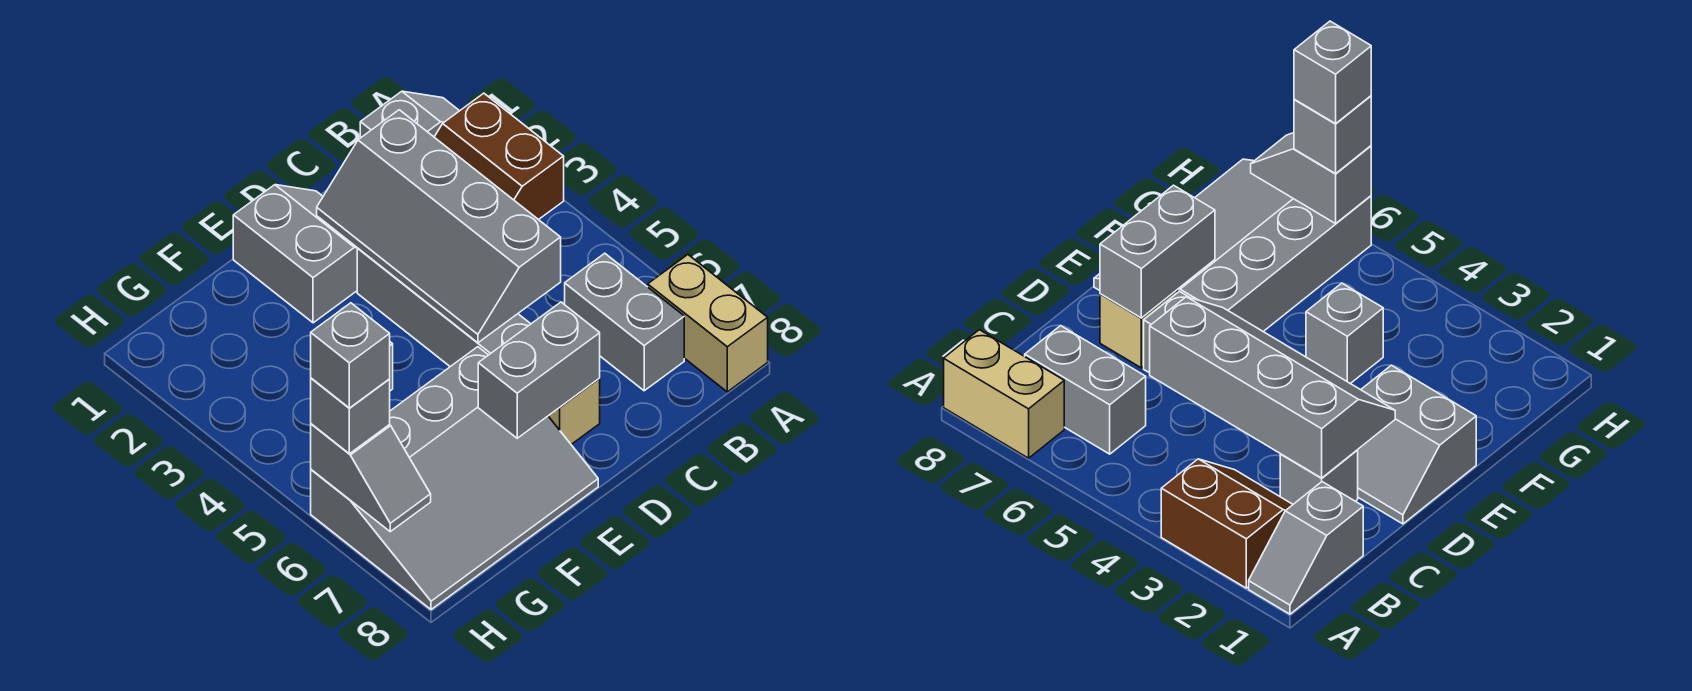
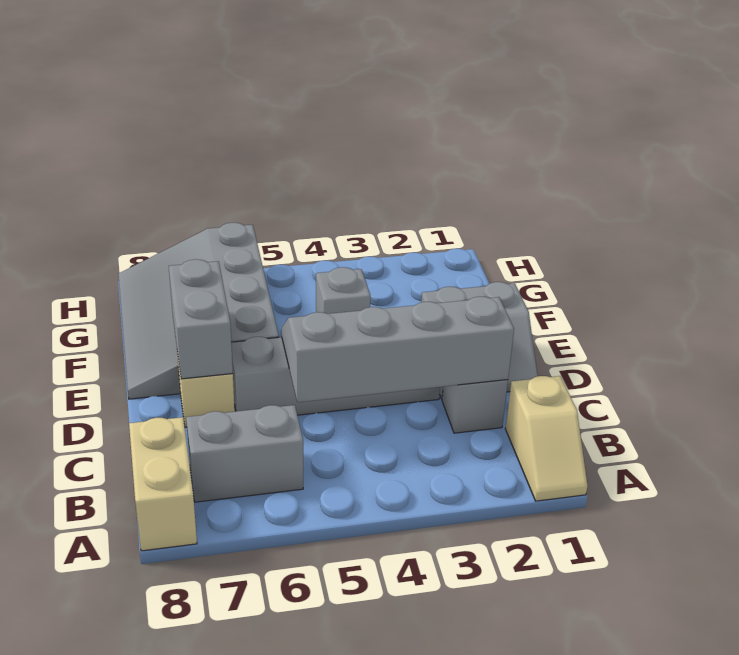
grey slope A1:B1 level 1 top B -> tan slope A1:B1 level 1 top B
brown slope A2:B3 level 1 top A -> none
tan brick A7:A8 level 1 -> tan brick A8:B8 level 1
grey slope H6:H7 level 2 top 6 -> none
grey brick H6 level 3 -> none
grey brick H6 level 4 -> none

